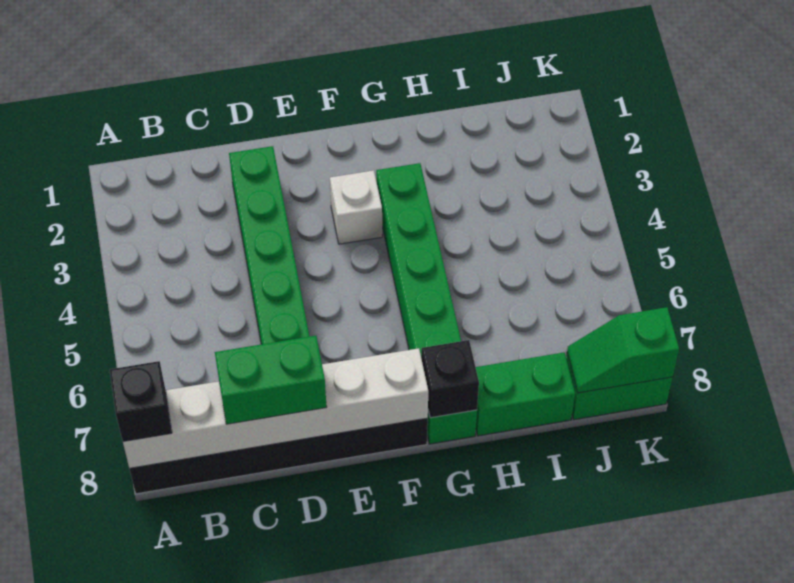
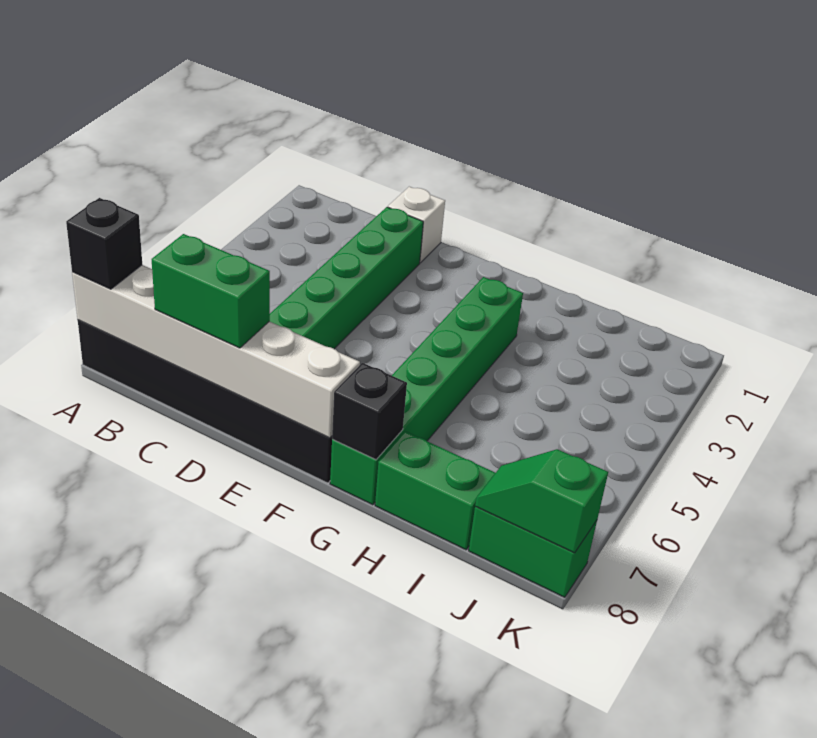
white brick F3 level 1 -> white brick D1 level 1

